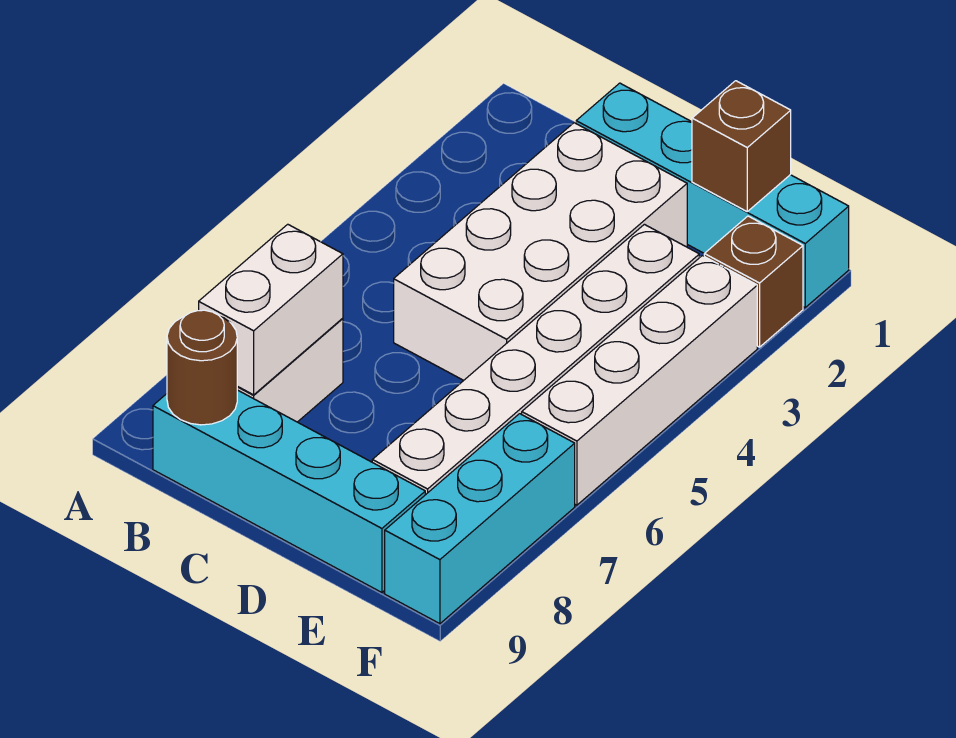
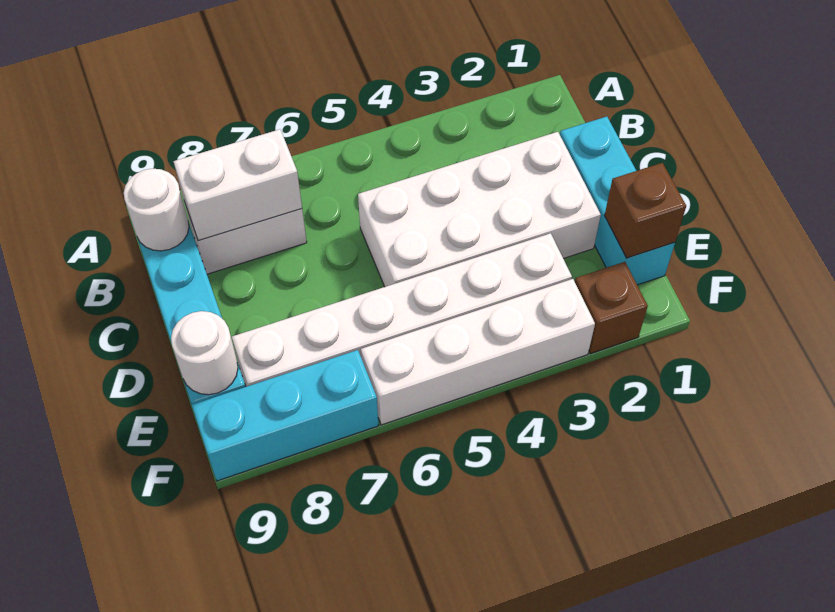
brown round brick B9 level 2 -> white round brick B9 level 2
cyan brick C1:F1 level 1 -> cyan brick C1:E1 level 1
none -> white round brick E9 level 2

